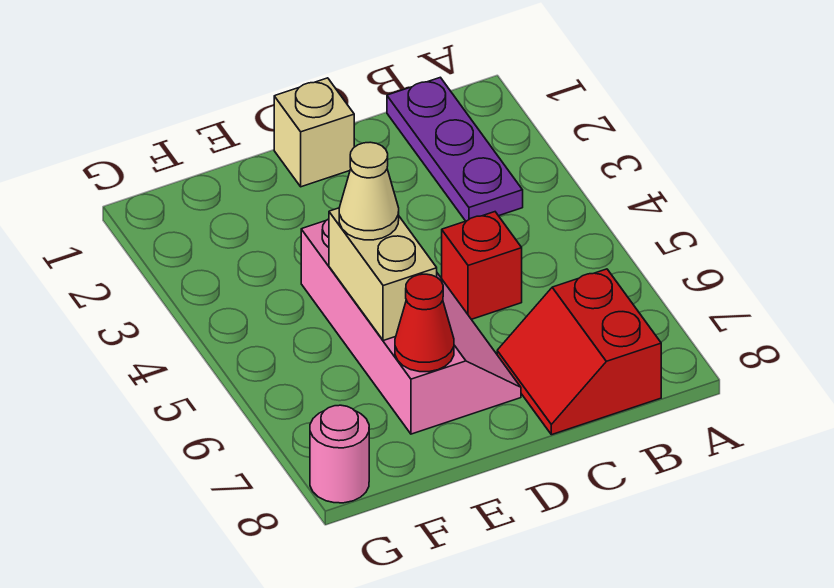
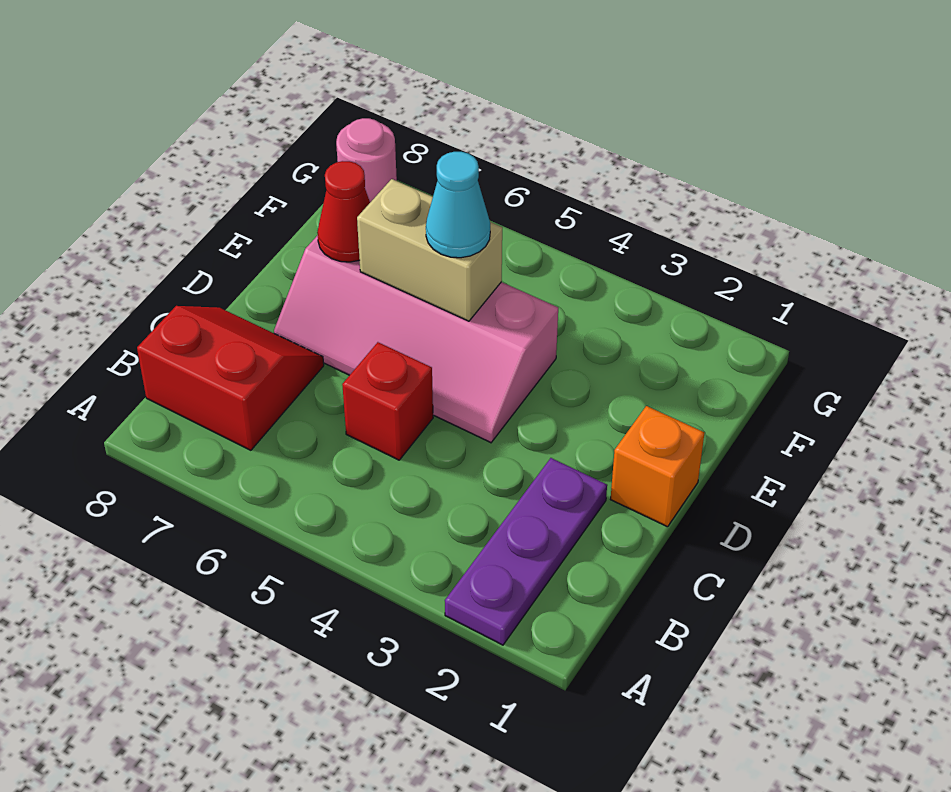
purple plate B1:B3 level 1 -> purple plate A2:C2 level 1
tan brick D1 level 1 -> orange brick D1 level 1
tan cone E5 level 3 -> cyan cone E5 level 3

